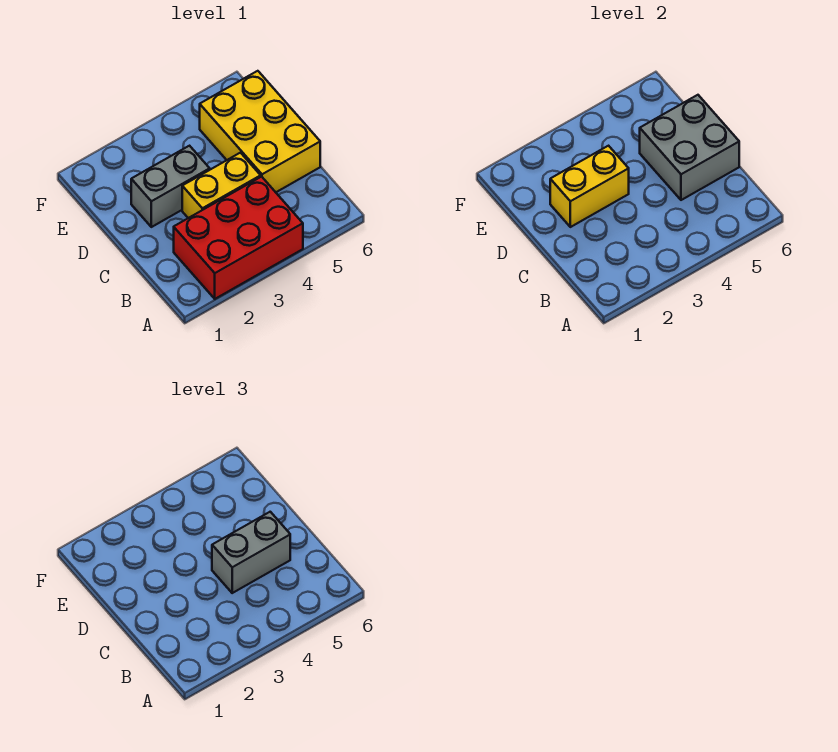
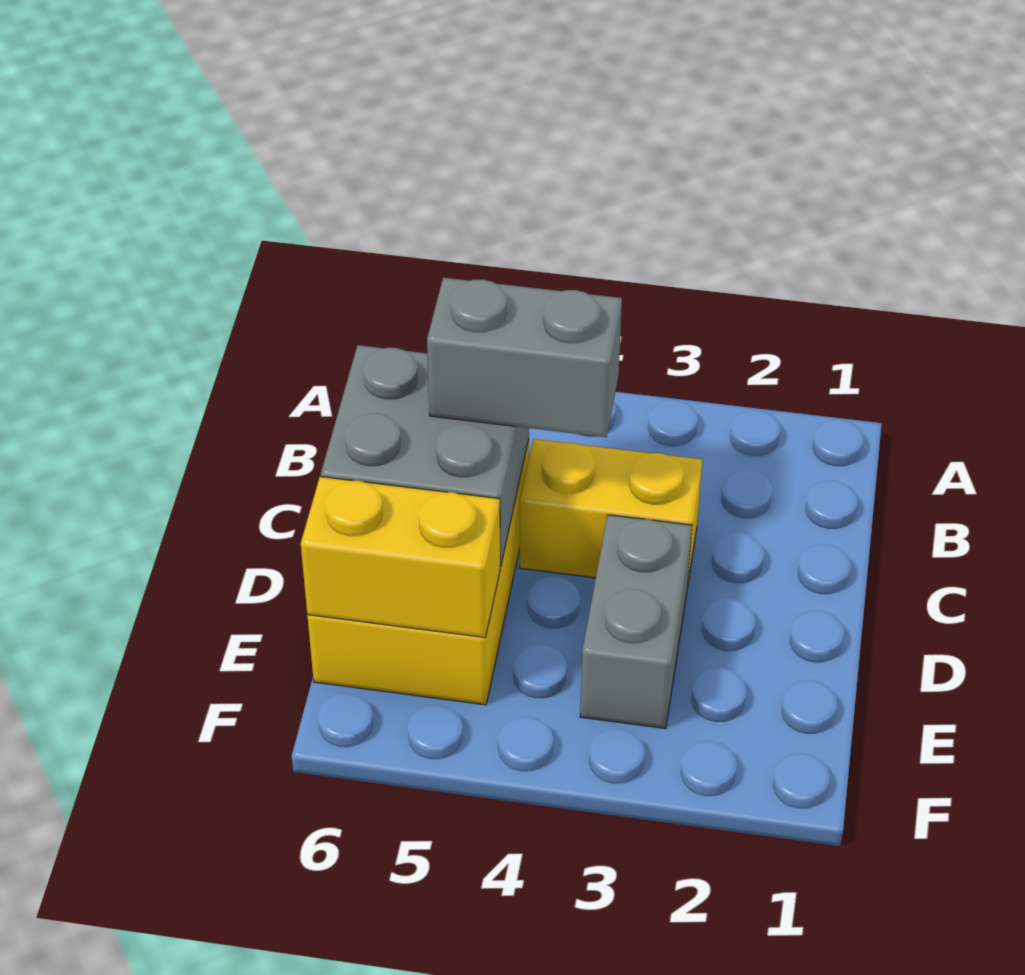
red brick A2:B4 level 1 -> none
grey brick D2:D3 level 1 -> grey brick D3:E3 level 1
yellow brick D2:D3 level 2 -> yellow brick E5:E6 level 2

